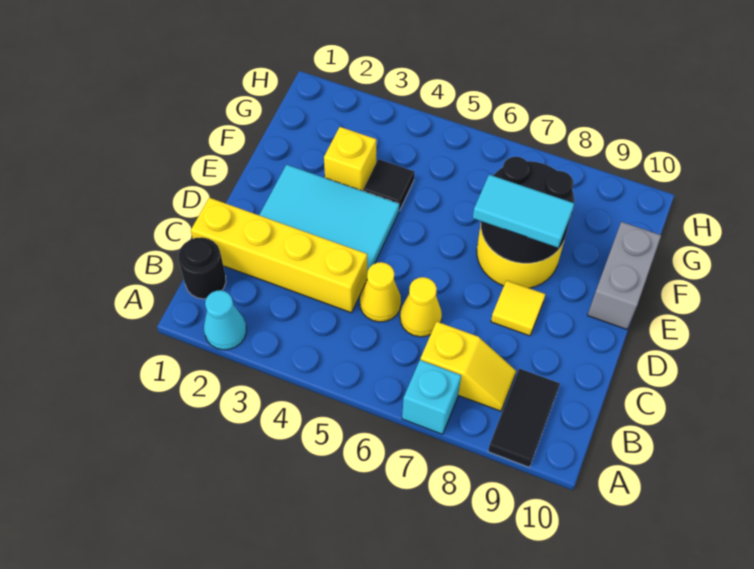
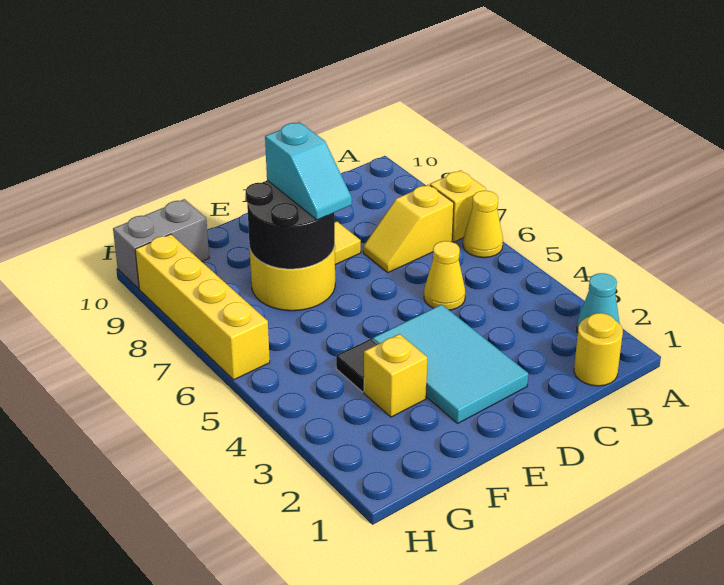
cyan brick A7 level 1 -> yellow brick A7 level 1
black tile A9:B9 level 1 -> none
black round brick B1 level 1 -> yellow round brick B1 level 1
yellow slope B7:B8 level 1 top 7 -> yellow slope B7:C7 level 1 top B
yellow brick C1:C4 level 1 -> yellow brick H6:H9 level 1
yellow cone C6 level 1 -> yellow cone A6 level 1
cyan tile E7:E8 level 3 -> cyan slope E7:E8 level 3 top 8
grey brick E10:F10 level 1 -> grey brick G10:H10 level 1

